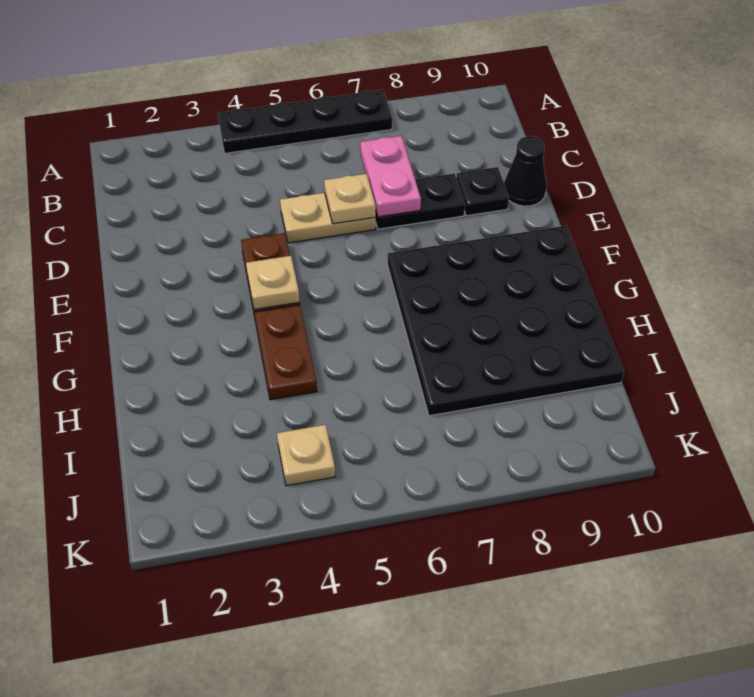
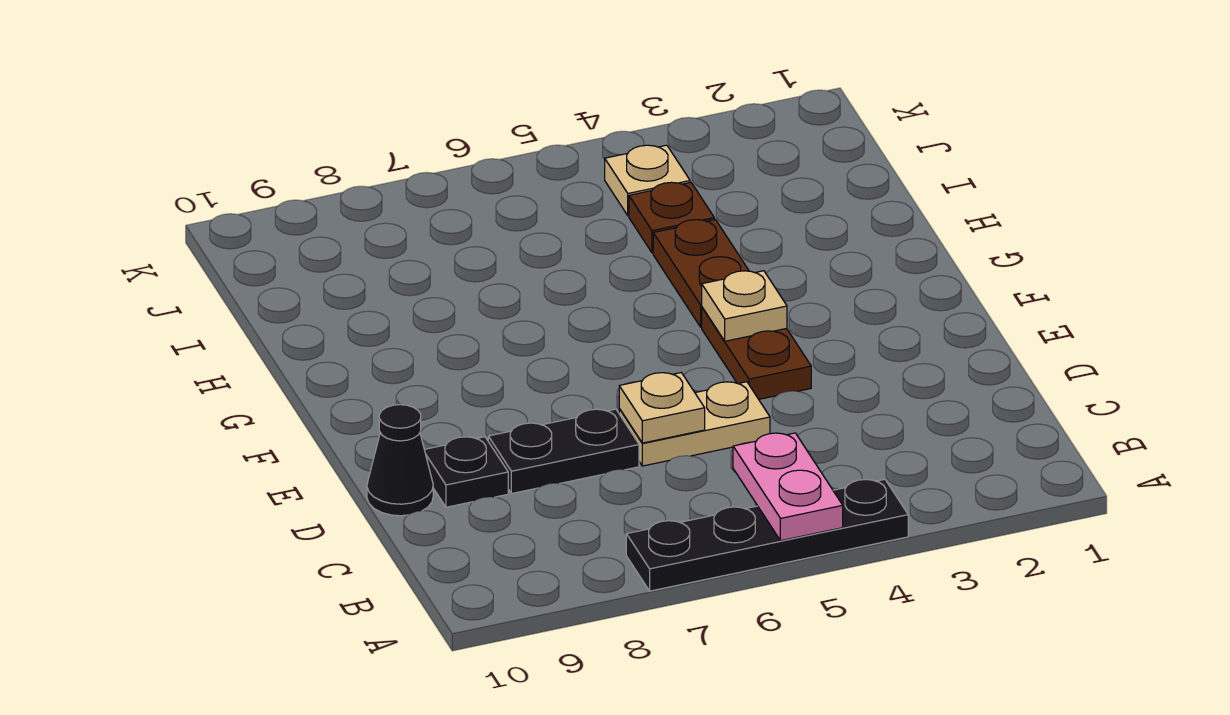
pink plate C7:D7 level 2 -> pink plate A5:B5 level 2
black plate F7:I10 level 1 -> none
none -> brown plate I4 level 1

